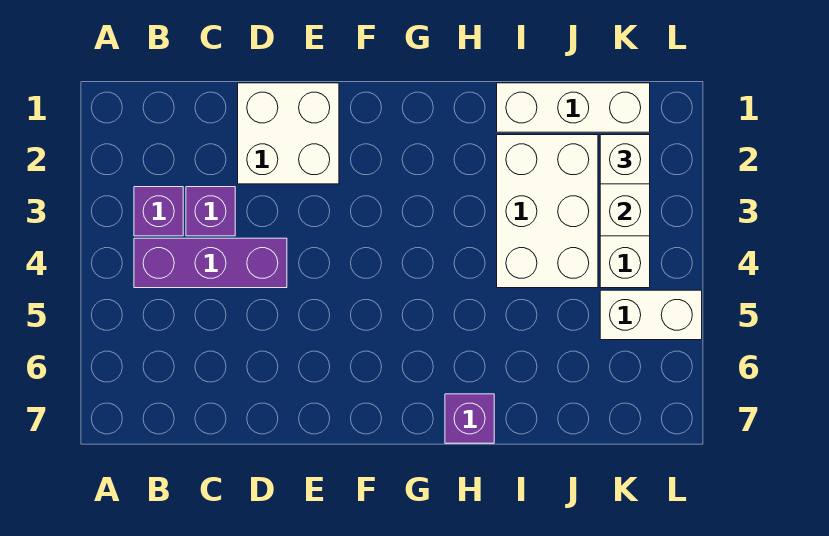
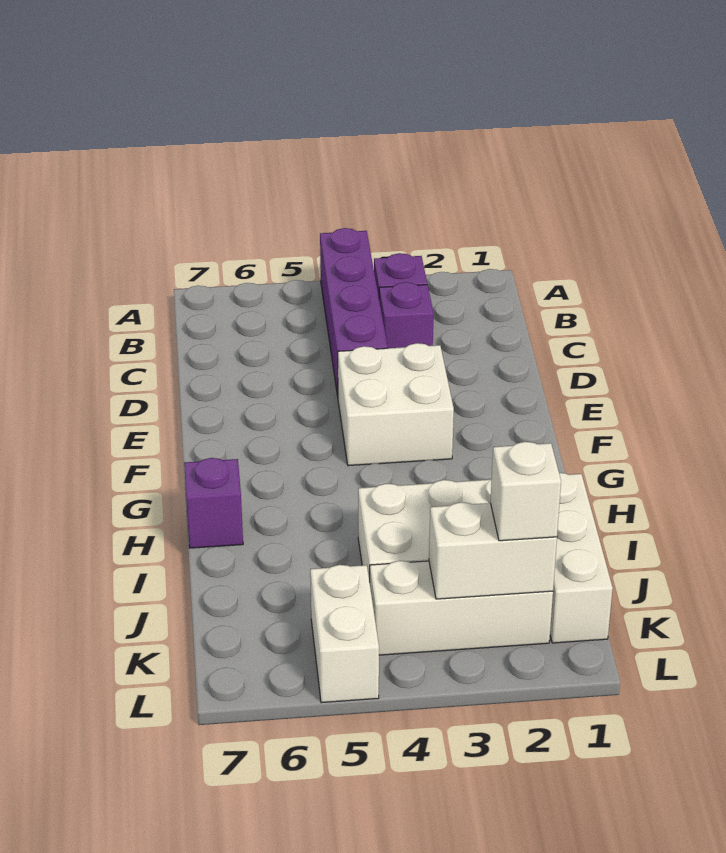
purple brick B4:D4 level 1 -> purple brick A4:D4 level 1
white brick D1:E2 level 1 -> white brick E3:F4 level 1

